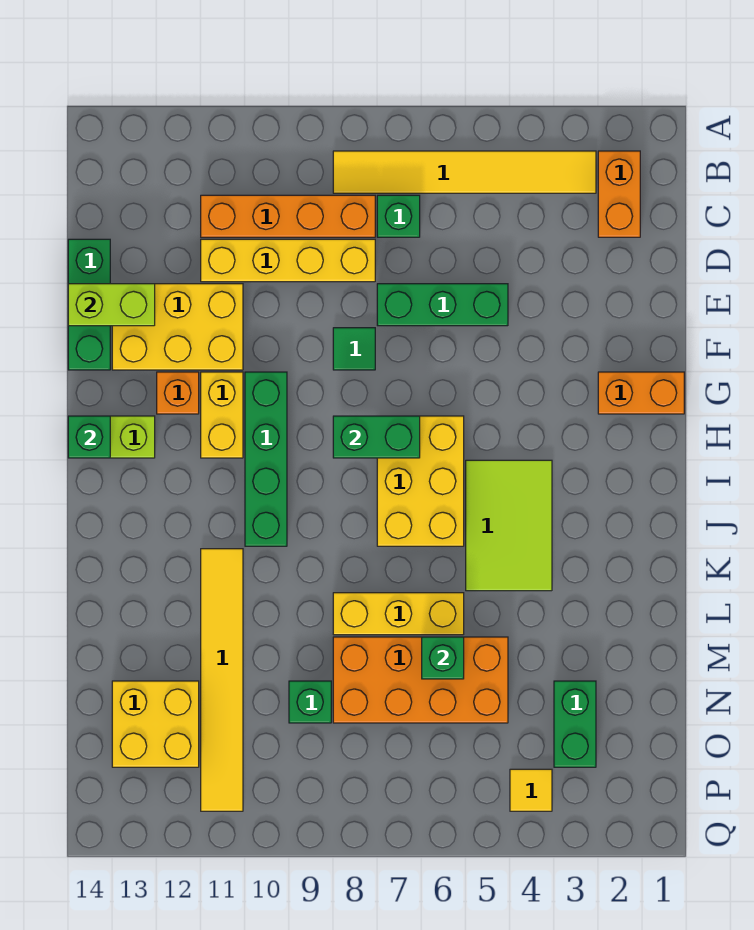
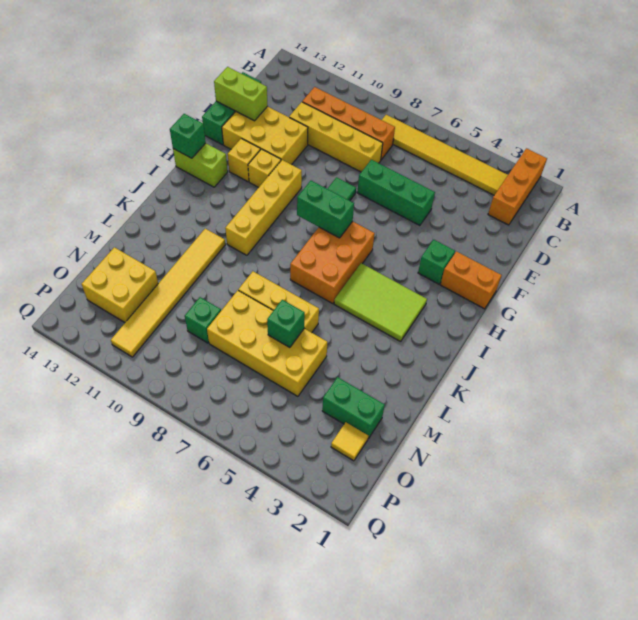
orange brick B2:C2 level 1 -> orange brick A2:C2 level 1
green brick C7 level 1 -> green brick G3 level 1
green brick G10:J10 level 1 -> yellow brick G10:J10 level 1
yellow brick G11:H11 level 1 -> yellow brick G11 level 1
orange brick G12 level 1 -> yellow brick G12 level 1
yellow brick H6:J7 level 1 -> orange brick H6:J7 level 1
lime tile I4:K5 level 1 -> lime tile I3:J5 level 1
orange brick M5:N8 level 1 -> yellow brick M5:N8 level 1
green brick N3:O3 level 1 -> green brick N2:N3 level 1
yellow tile P4 level 1 -> yellow tile O2 level 1

